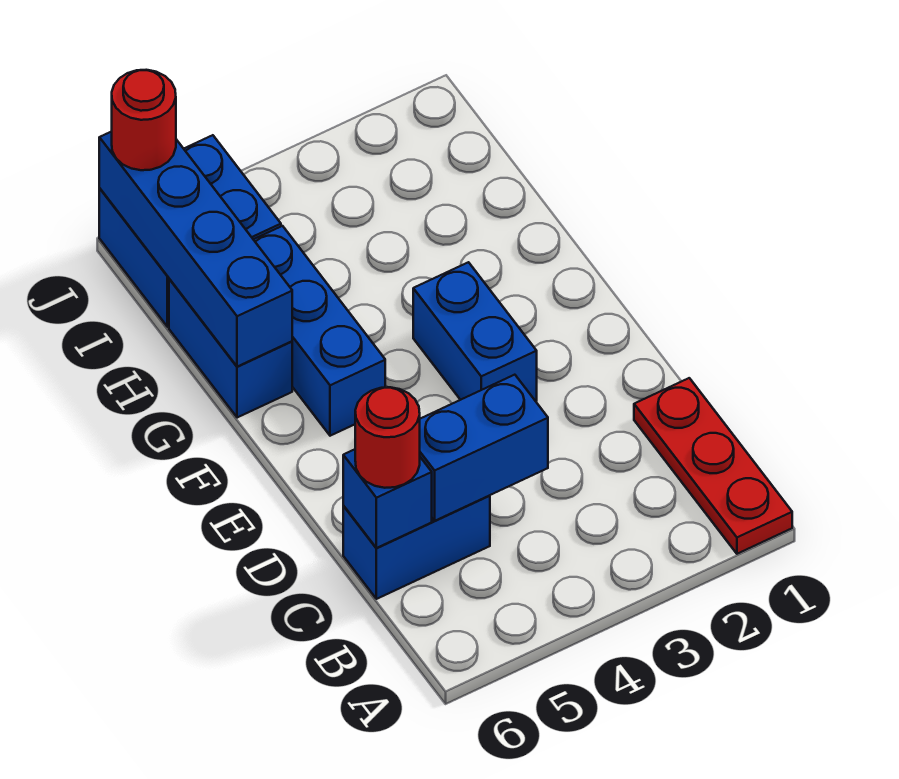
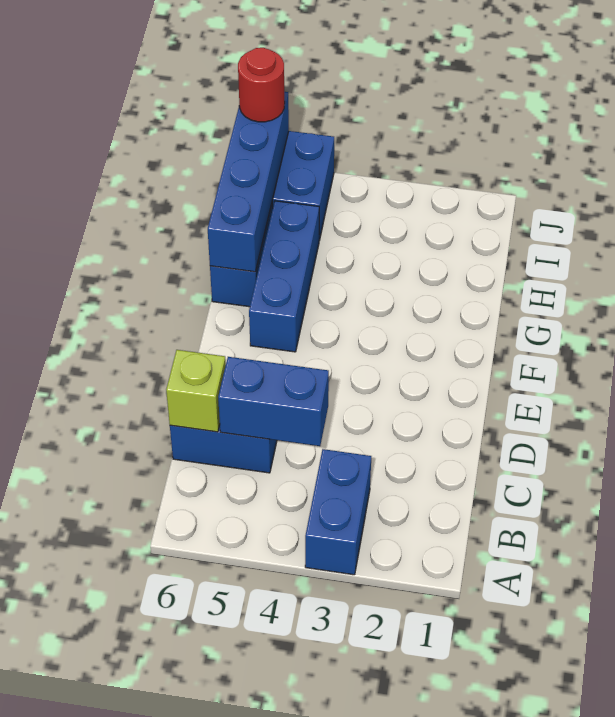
red plate A1:C1 level 1 -> none
blue brick C6 level 2 -> lime brick C6 level 2
red round brick C6 level 3 -> none
blue brick E3:F3 level 1 -> blue brick A3:B3 level 1

